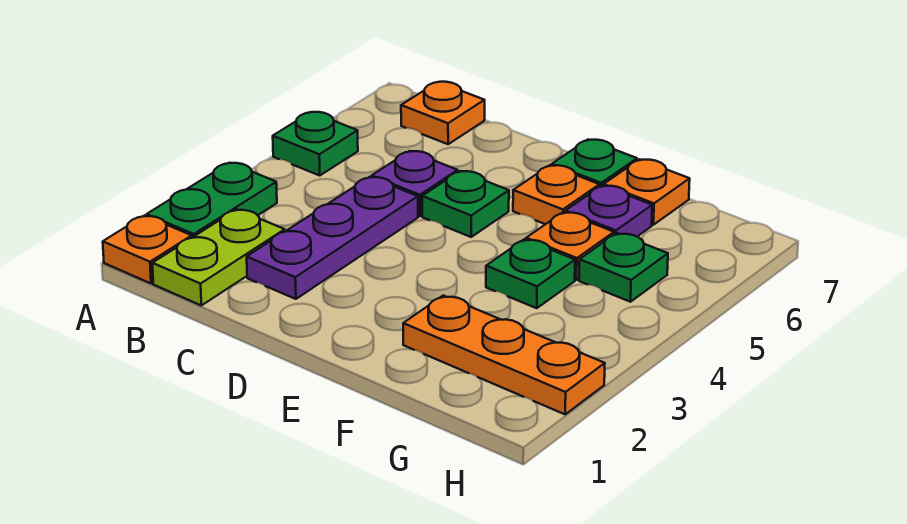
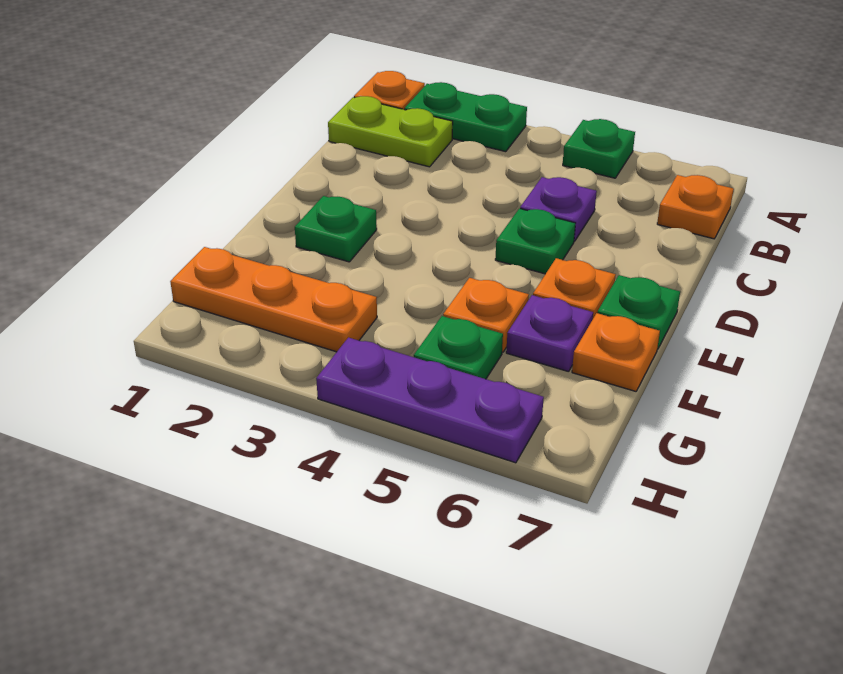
purple plate C2:C4 level 1 -> purple plate H4:H6 level 1
orange plate F2:H2 level 1 -> orange plate G1:G3 level 1
green plate F4 level 1 -> green plate E2 level 1

